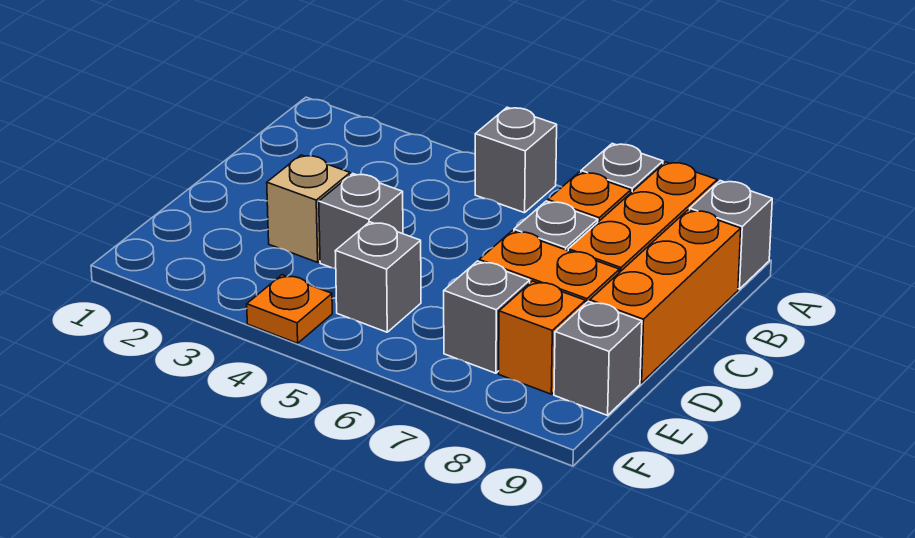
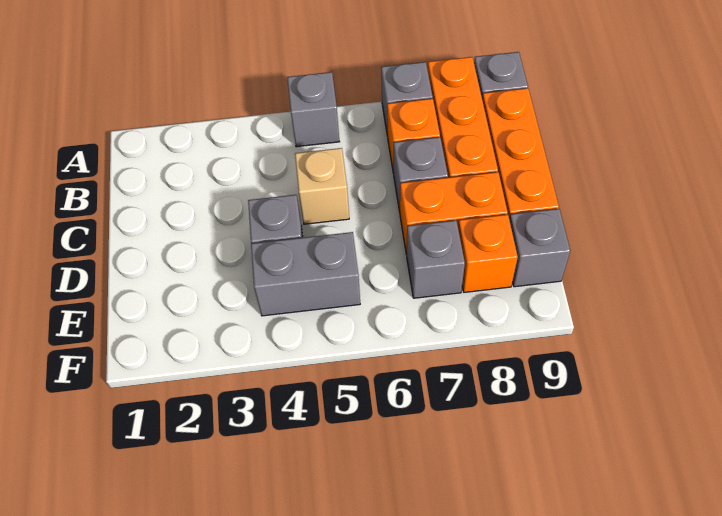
tan brick D3 level 1 -> tan brick C5 level 1
grey brick E5 level 1 -> grey brick E4:E5 level 1
orange plate F4 level 1 -> none

